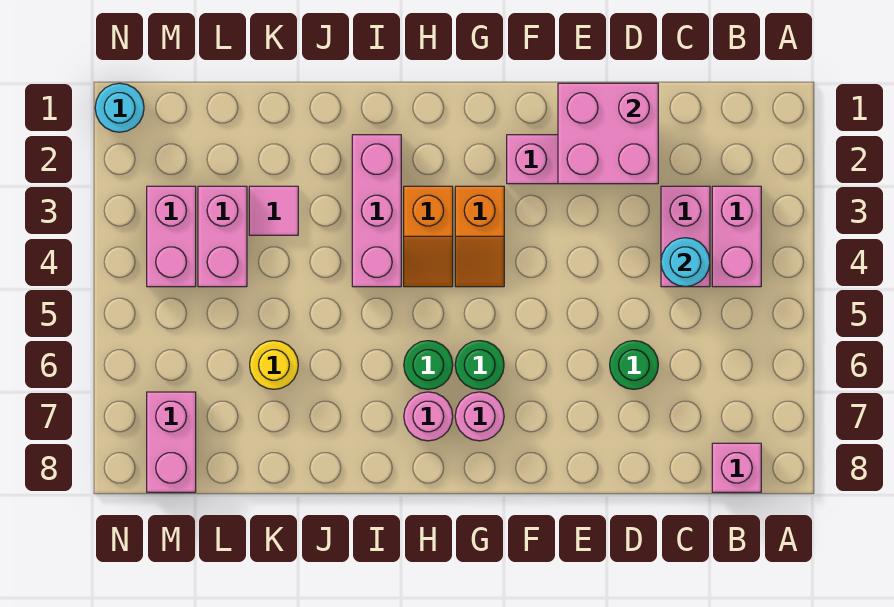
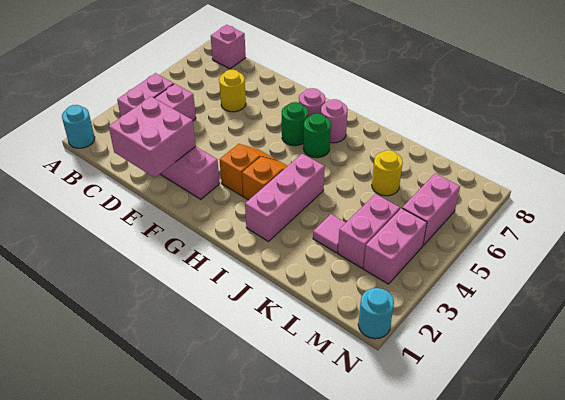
cyan round brick C4 level 2 -> cyan round brick A1 level 1
green round brick D6 level 1 -> yellow round brick D6 level 1
pink brick M7:M8 level 1 -> pink brick M5:M6 level 1

